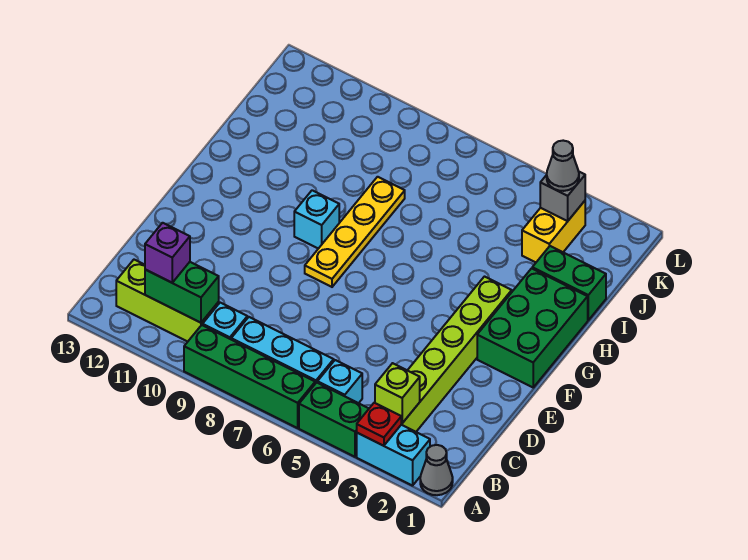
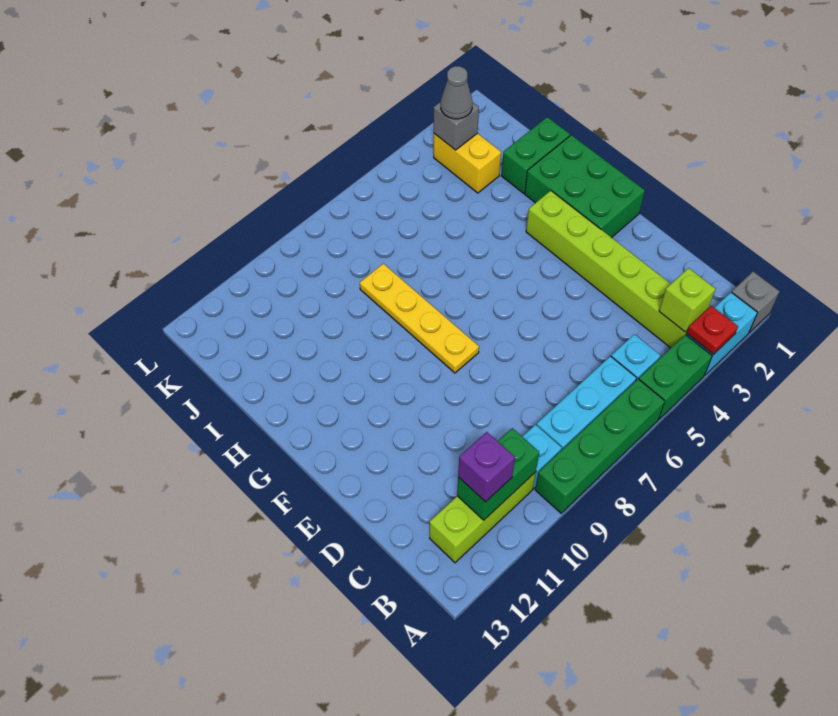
grey cone A1 level 1 -> grey brick A1 level 1
cyan brick G9 level 1 -> none

